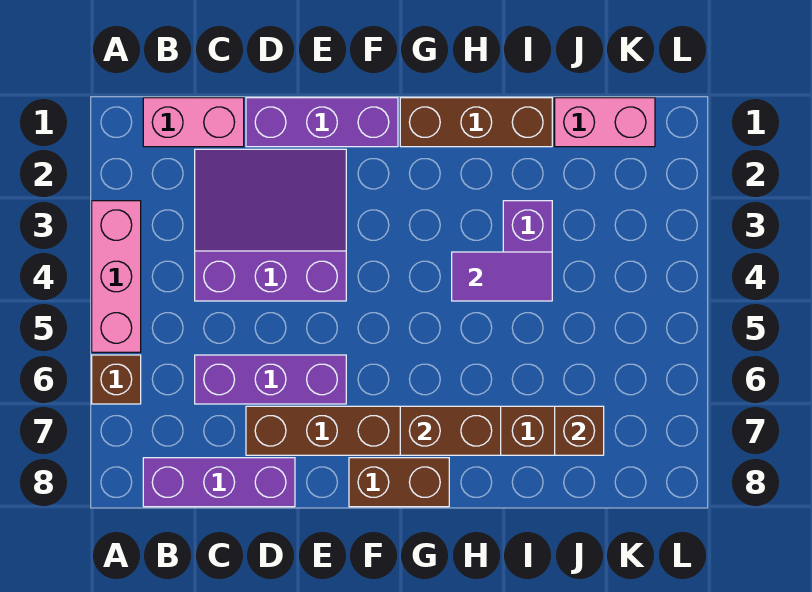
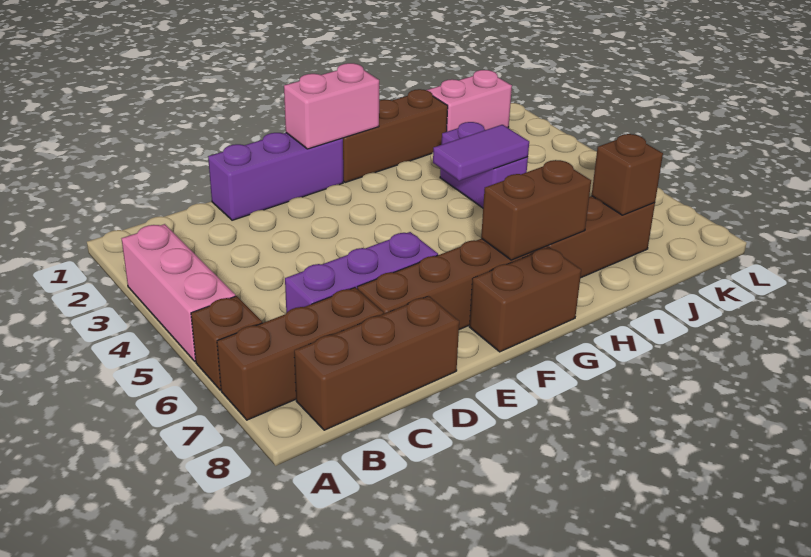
none -> brown brick A7:C7 level 1
pink brick B1:C1 level 1 -> pink brick F1:G1 level 2
purple brick B8:D8 level 1 -> brown brick B8:D8 level 1
purple slope C2:E4 level 1 top 4 -> none

